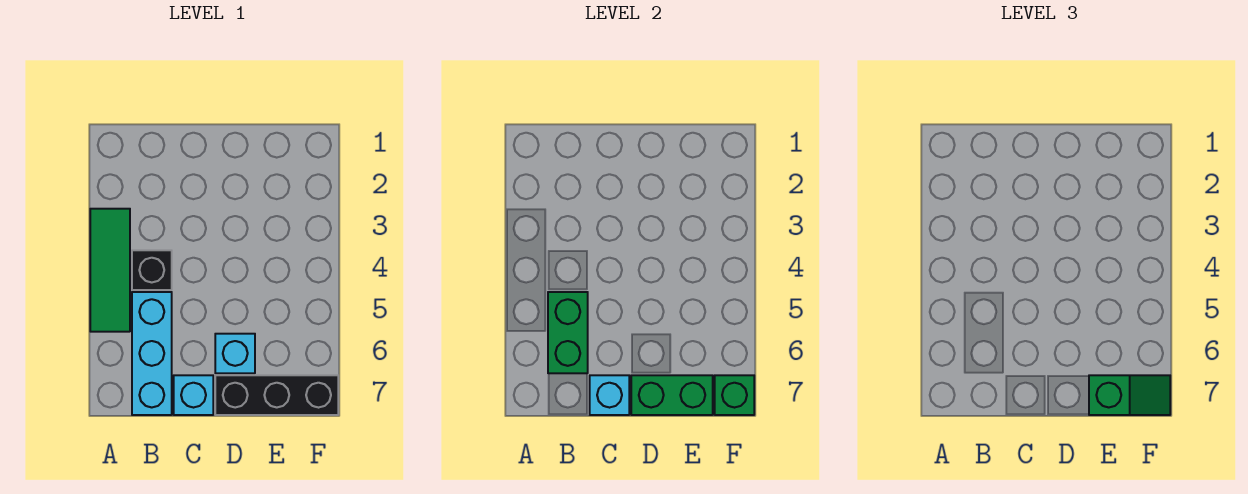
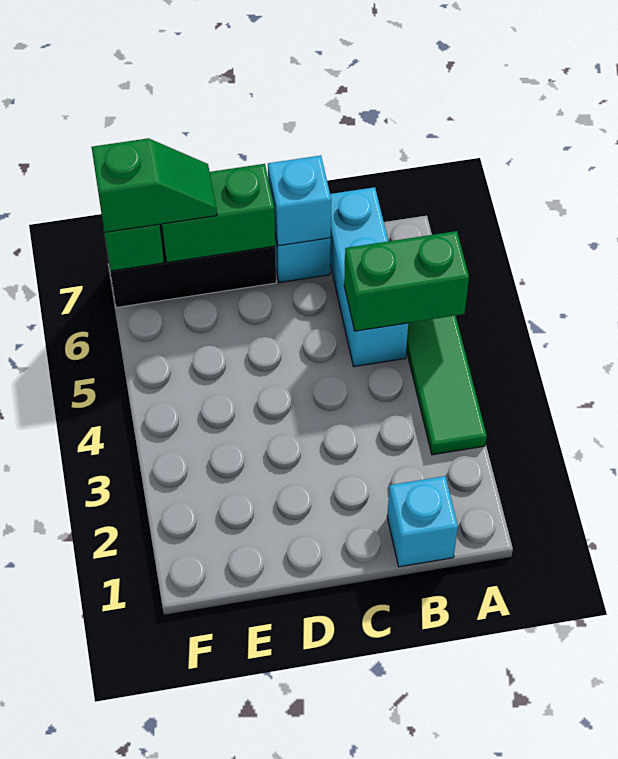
black brick B4 level 1 -> none
green brick B5:B6 level 2 -> green brick A5:B5 level 2
cyan brick D6 level 1 -> cyan brick B1 level 1
green slope E7:F7 level 3 top E -> green slope E7:F7 level 3 top F

